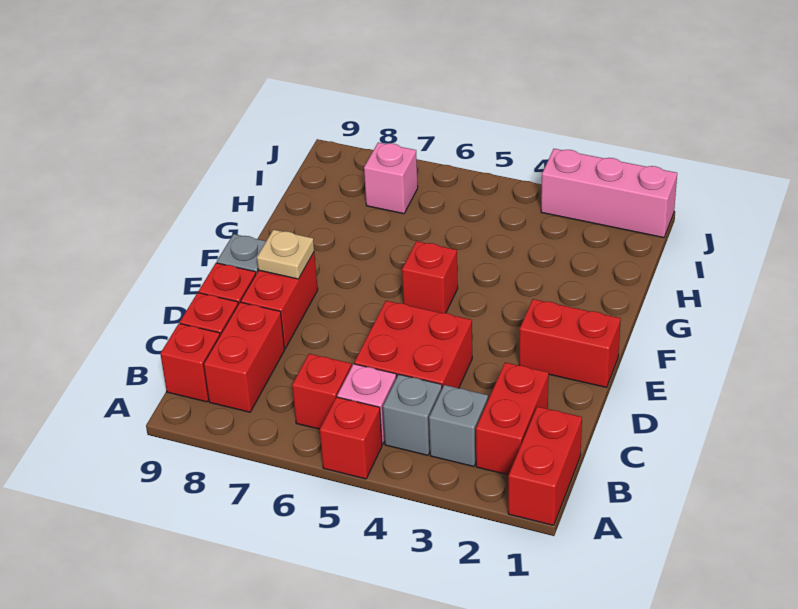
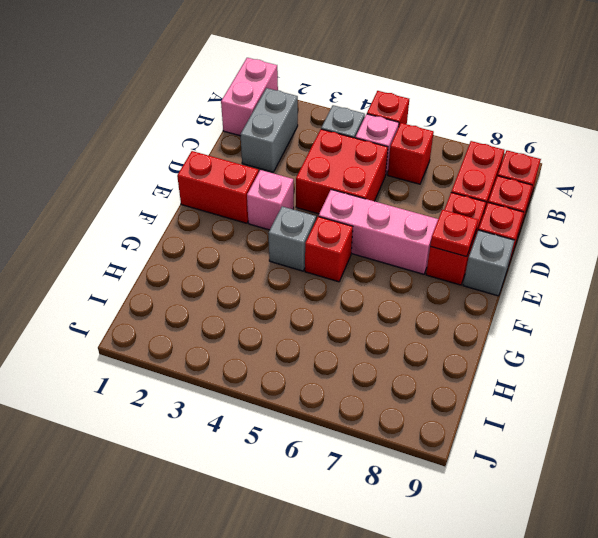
red brick A1:B1 level 1 -> pink brick A1:B1 level 1
red brick B2:C2 level 1 -> grey brick B2:C2 level 1
grey brick B3 level 1 -> grey brick F4 level 1
tan plate E8 level 2 -> red plate E8 level 2
pink brick I7 level 1 -> pink brick E3 level 1
pink brick J1:J3 level 1 -> pink brick E5:E7 level 1

